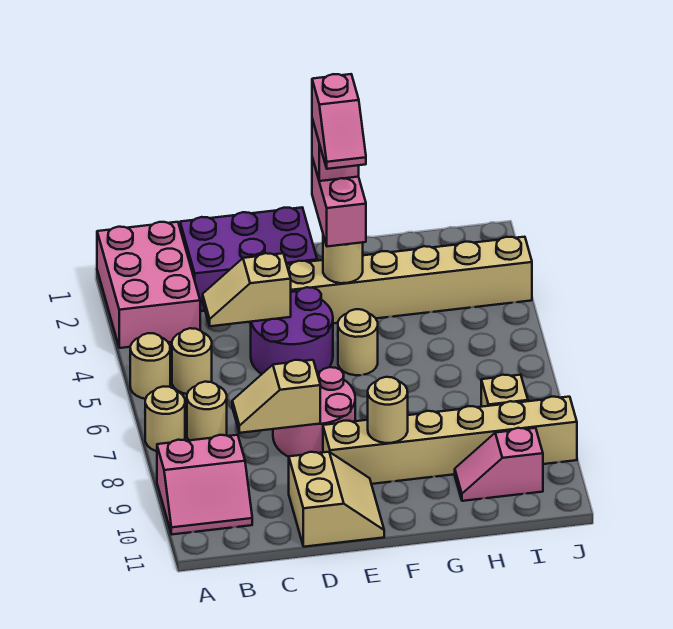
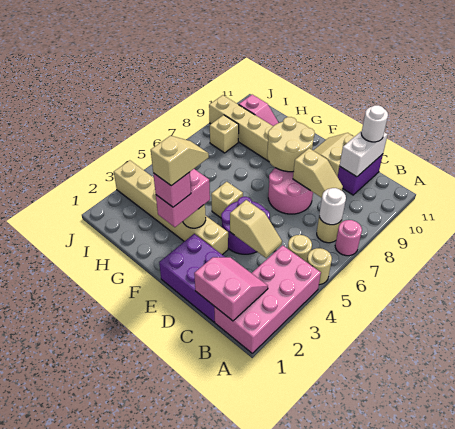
pink brick A1:B3 level 1 -> pink brick A1:B4 level 1
tan round brick A7 level 1 -> pink round brick A7 level 1
pink slope A9:B10 level 1 top 9 -> pink slope B1:C2 level 2 top 1
none -> white round brick B7 level 2
none -> purple brick C10:C11 level 1
none -> white brick C10:C11 level 2
none -> white round brick C11 level 3
pink slope F2:F3 level 5 top 2 -> tan slope F2:F3 level 5 top 2
tan round brick F5 level 1 -> tan brick F5 level 1
tan round brick F9 level 2 -> tan round brick E8:F9 level 2

